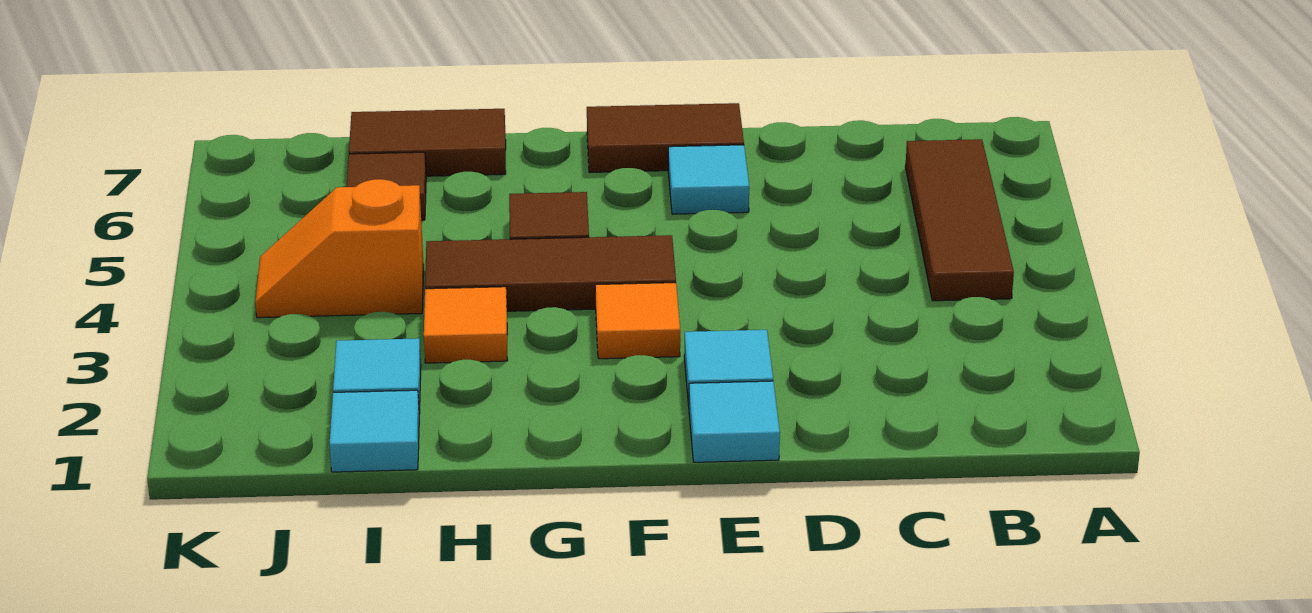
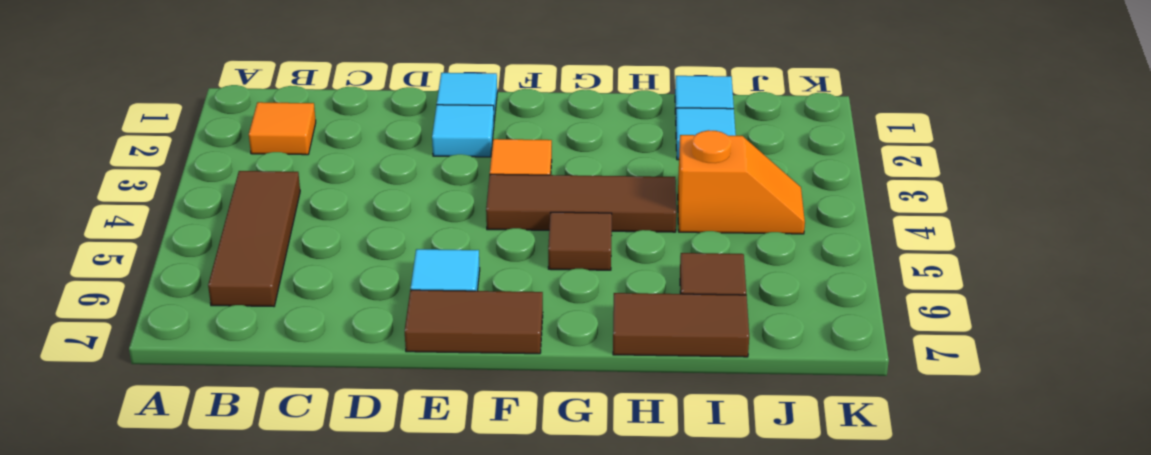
orange tile H3 level 1 -> orange tile B2 level 1

